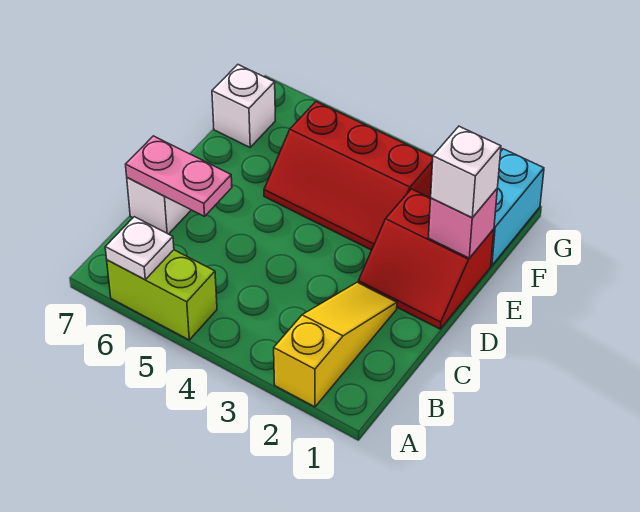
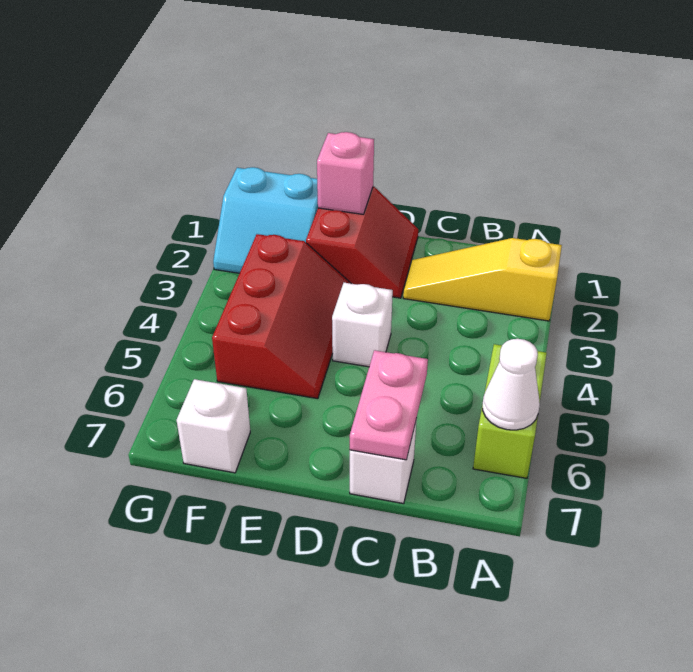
white plate A6 level 2 -> white cone A6 level 2
white brick E1 level 3 -> white brick D4 level 1

